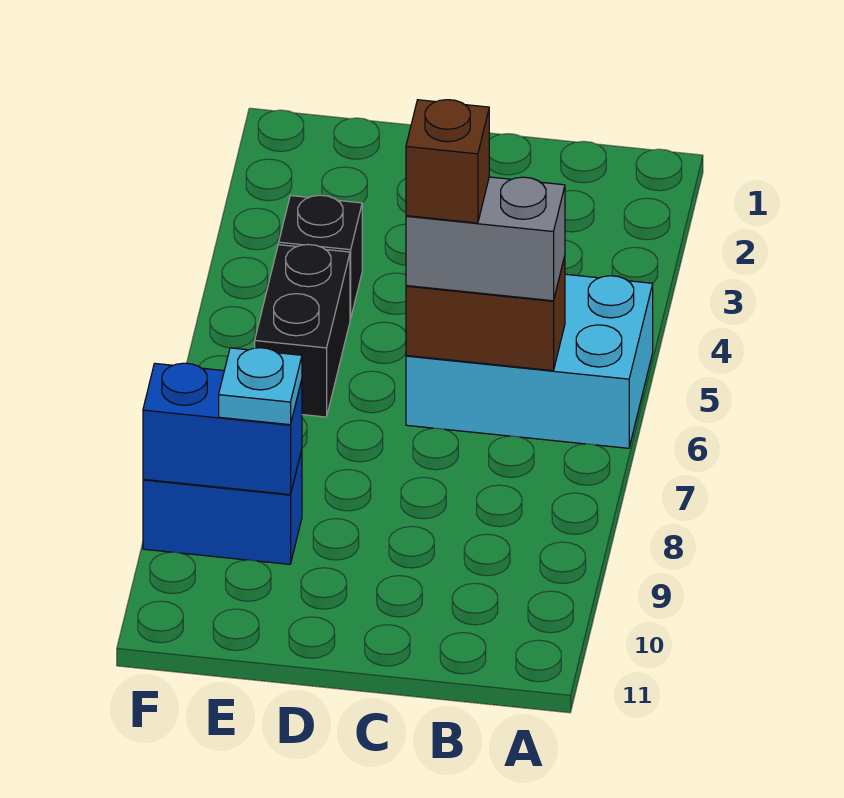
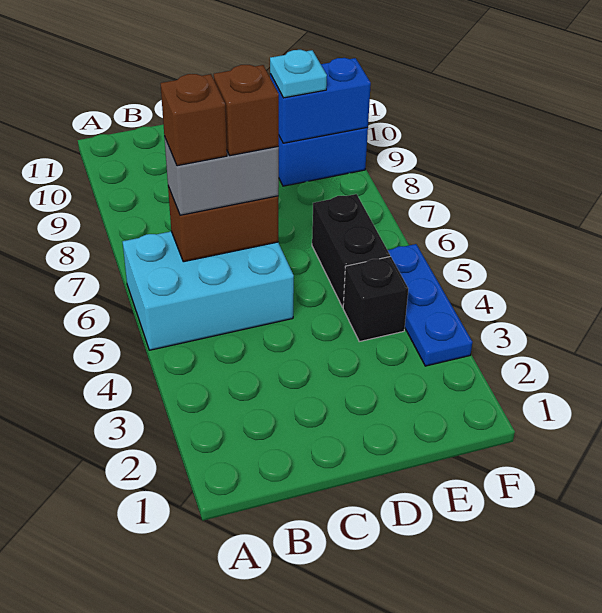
none -> brown brick B6 level 4
none -> blue plate F3:F5 level 1

